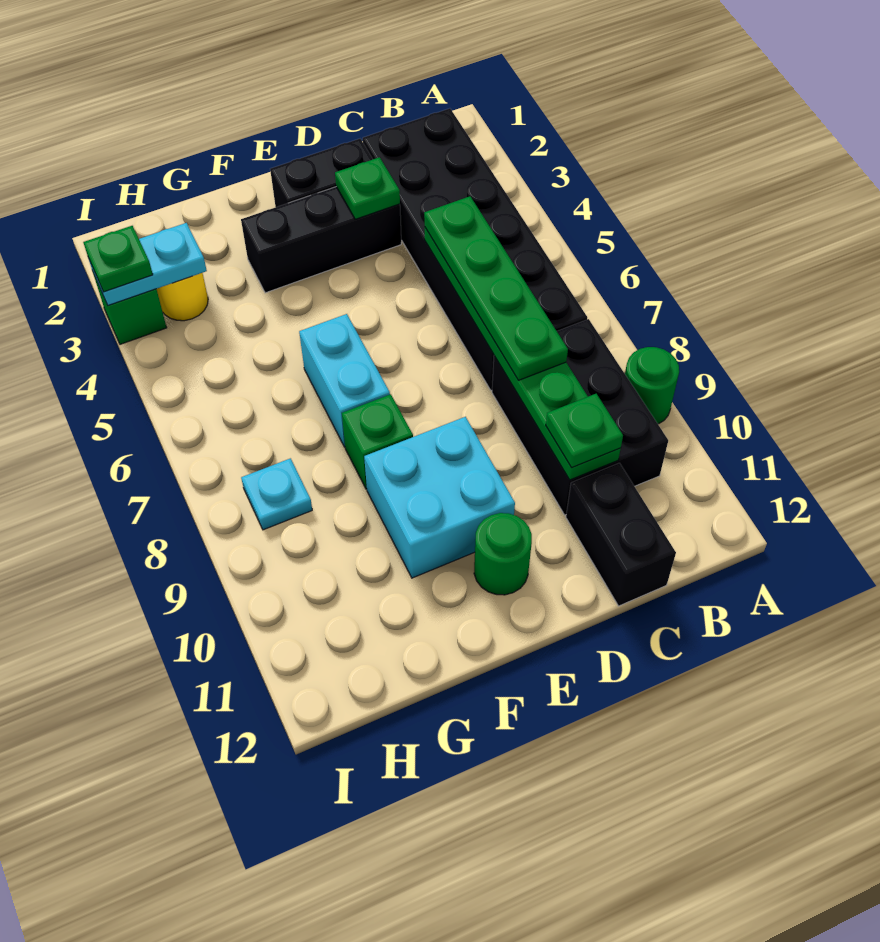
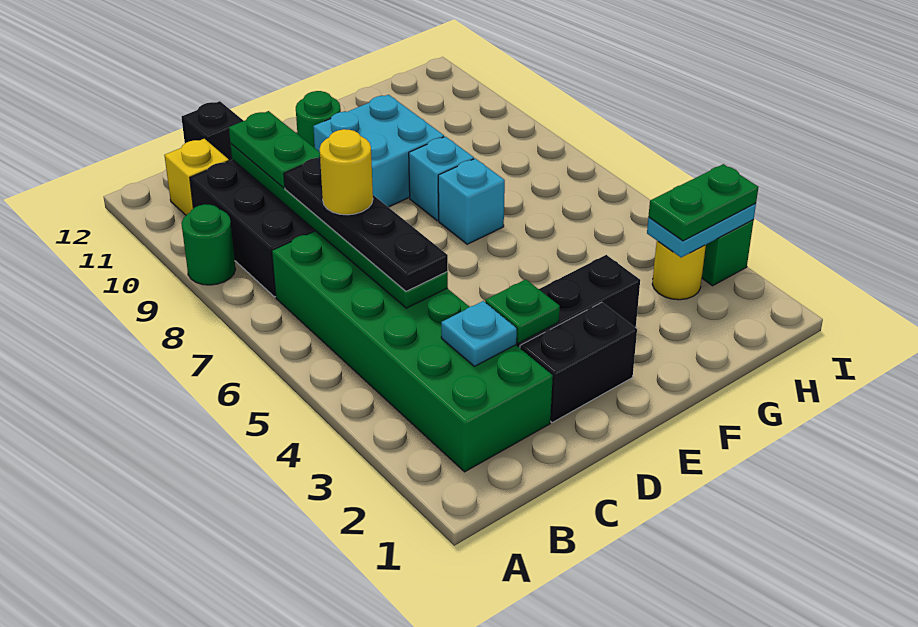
black brick B2:C7 level 1 -> green brick B2:C7 level 1
none -> yellow brick B11 level 1
green plate C5:C8 level 3 -> black plate C5:C8 level 3
none -> yellow round brick C7 level 4
green plate C10 level 3 -> green plate C9:C10 level 3
black brick C11:C12 level 1 -> black brick C12 level 1
cyan brick F6:F7 level 1 -> cyan brick F7 level 1
green brick F8 level 1 -> cyan brick F8 level 1
cyan plate H8 level 1 -> cyan plate C3 level 2
green plate I3 level 3 -> green plate H3:I3 level 3

